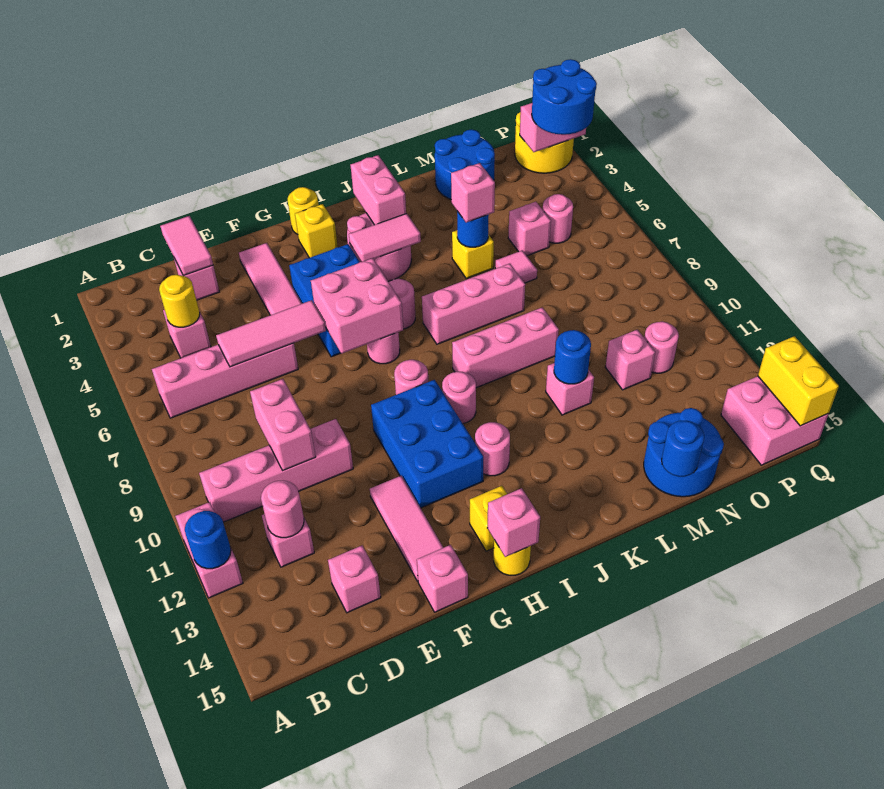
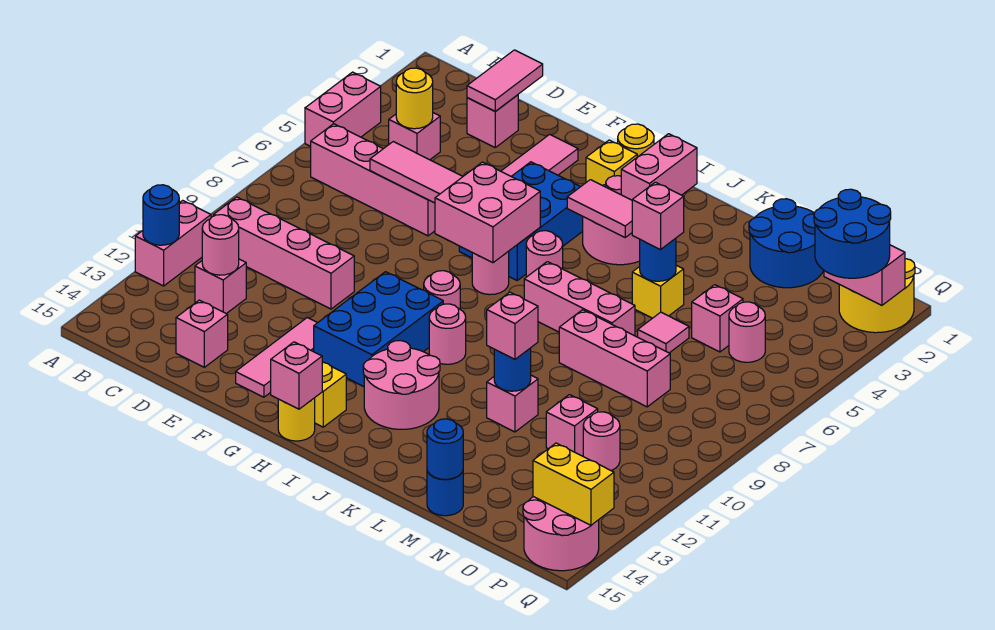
pink brick D9:D10 level 2 -> pink brick A4:A5 level 1
pink brick F15 level 1 -> pink brick L11 level 3
pink round brick I12 level 1 -> pink round brick I12:J13 level 1
pink brick J9:L9 level 1 -> pink brick L8:N8 level 1
blue round brick M14:N15 level 1 -> blue round brick M15 level 1
pink brick P14:Q15 level 1 -> pink round brick P14:Q15 level 1
yellow brick Q14:Q15 level 2 -> yellow brick P14:Q14 level 2

